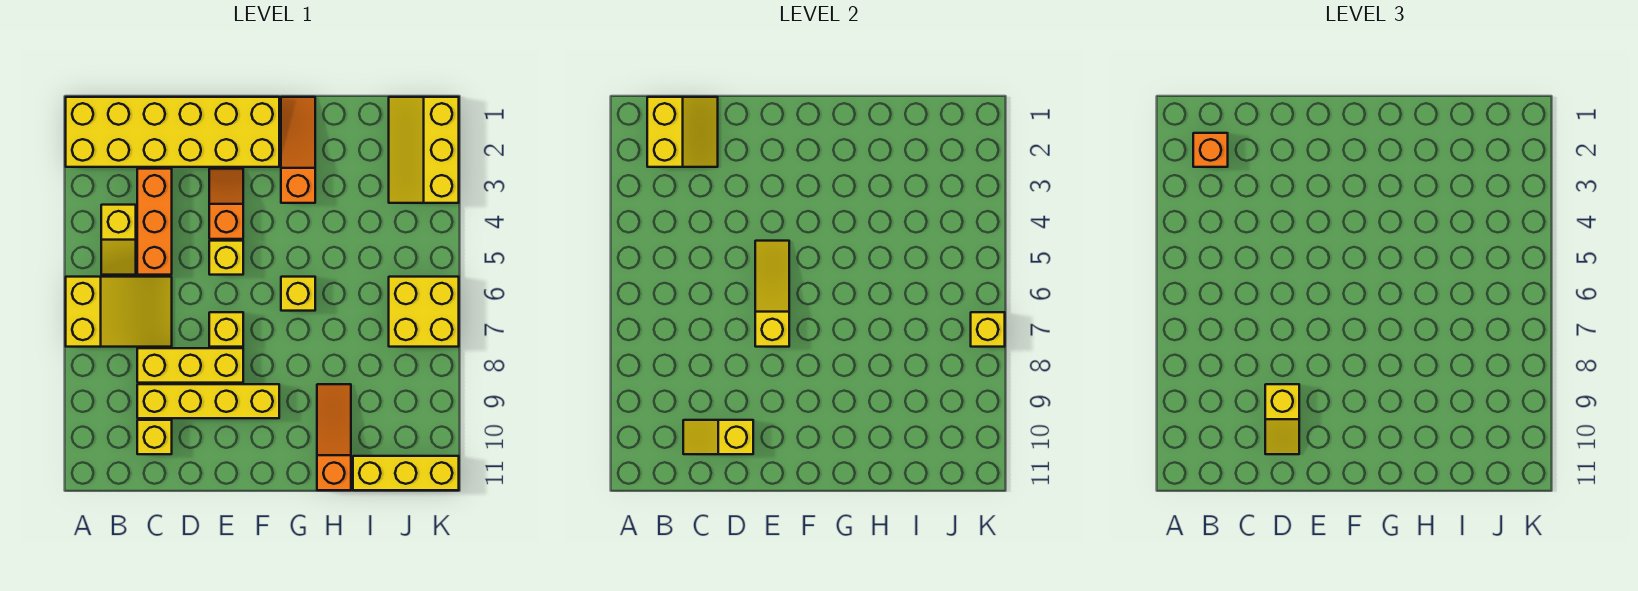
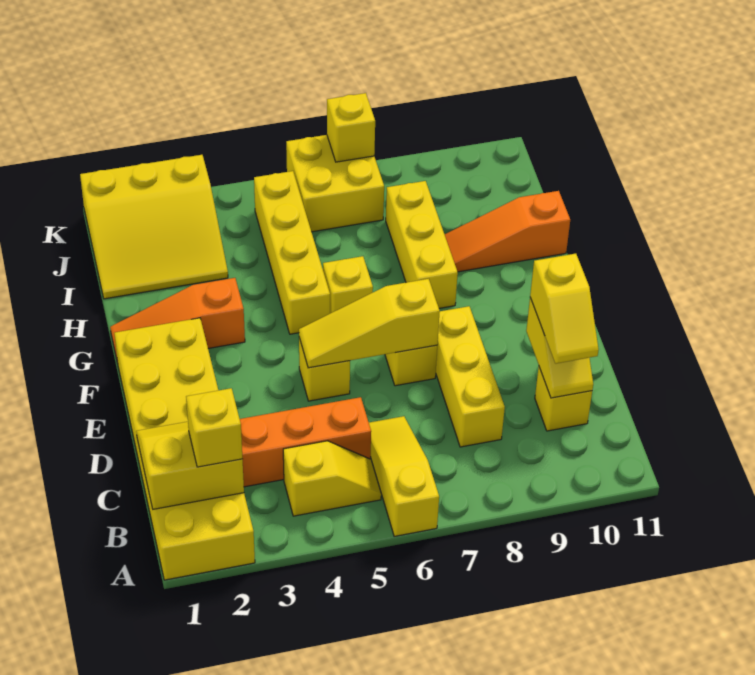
yellow slope A6:C7 level 1 top A -> yellow slope A6:C6 level 1 top A
orange brick B2 level 3 -> yellow brick B2 level 3
yellow brick C9:F9 level 1 -> yellow brick G5:J5 level 1
yellow slope D9:D10 level 3 top 9 -> yellow slope C10:D10 level 3 top D
orange slope E3:E4 level 1 top 4 -> none
yellow brick I11:K11 level 1 -> yellow brick G8:I8 level 1
yellow slope J1:K3 level 1 top K -> yellow slope I1:K3 level 1 top K

